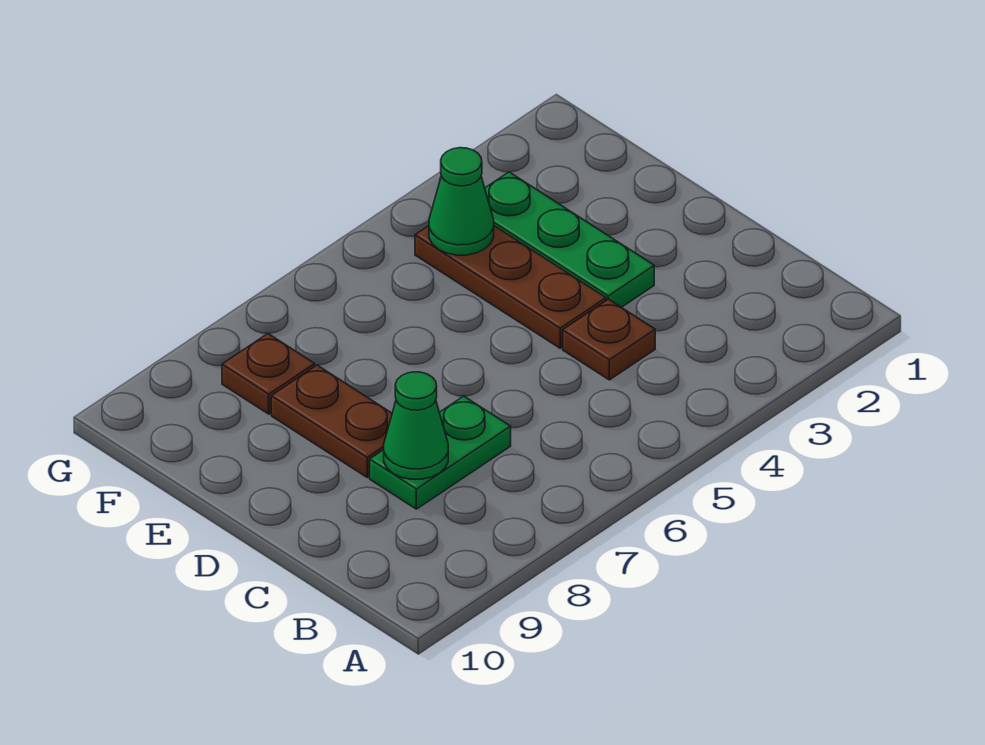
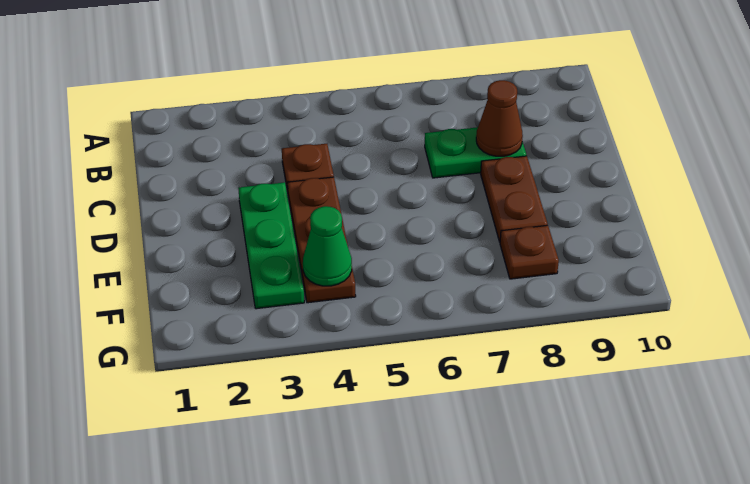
green cone C8 level 2 -> brown cone C8 level 2

